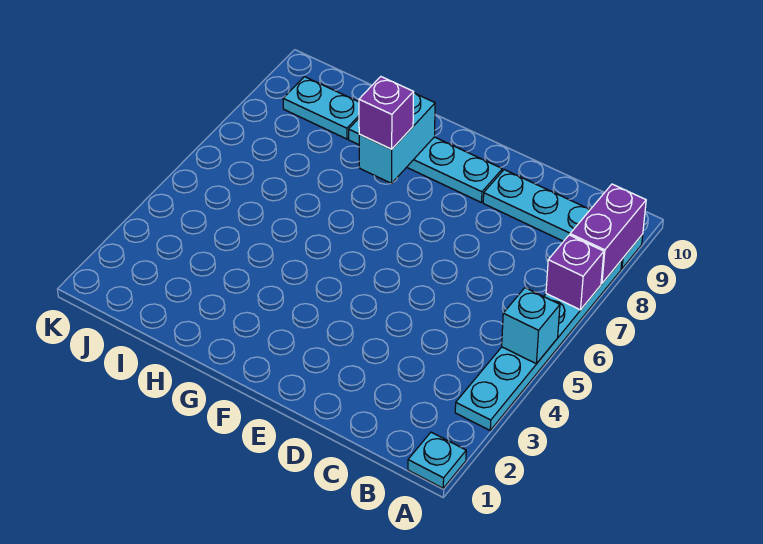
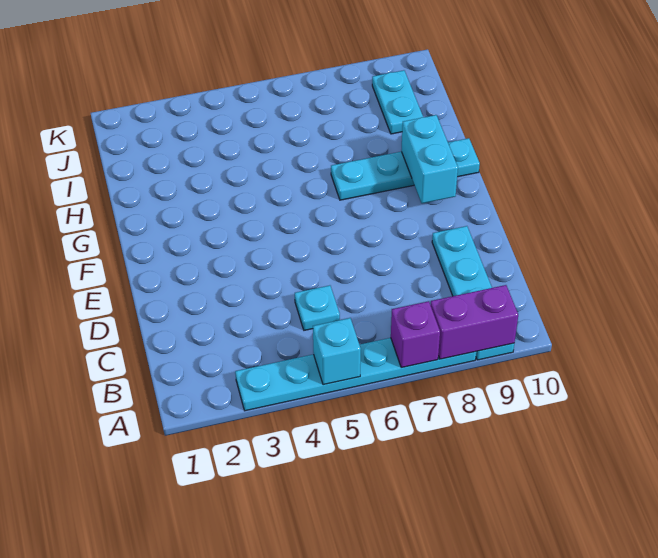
cyan plate A1 level 1 -> cyan plate C5 level 1
cyan plate E9:H9 level 1 -> cyan plate G7:G10 level 1
cyan brick G8:G9 level 2 -> cyan brick F9:G9 level 2
purple brick G8 level 3 -> none

